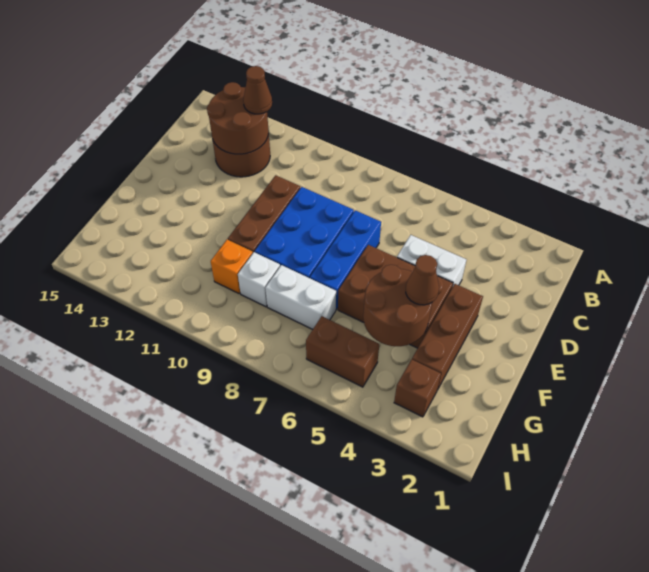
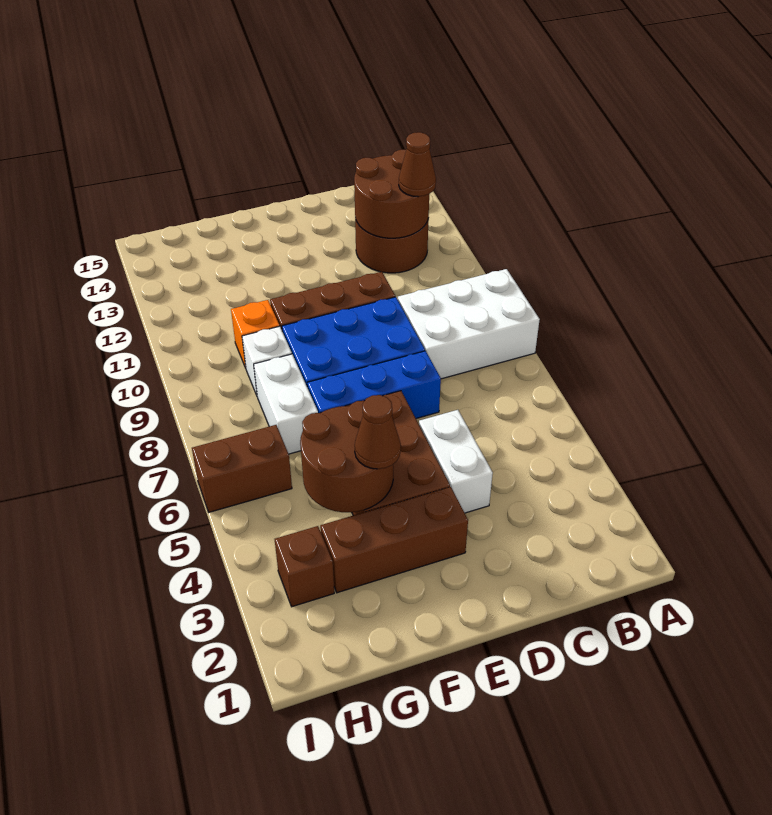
none -> white brick A8:C9 level 1
brown brick H5:H6 level 1 -> brown brick H6:I6 level 1

